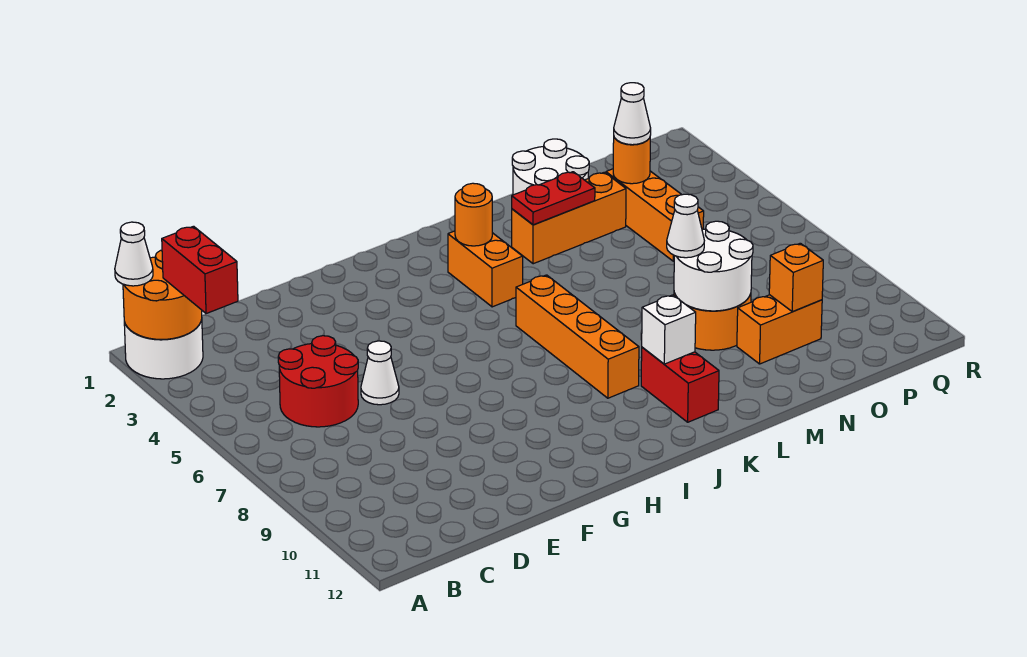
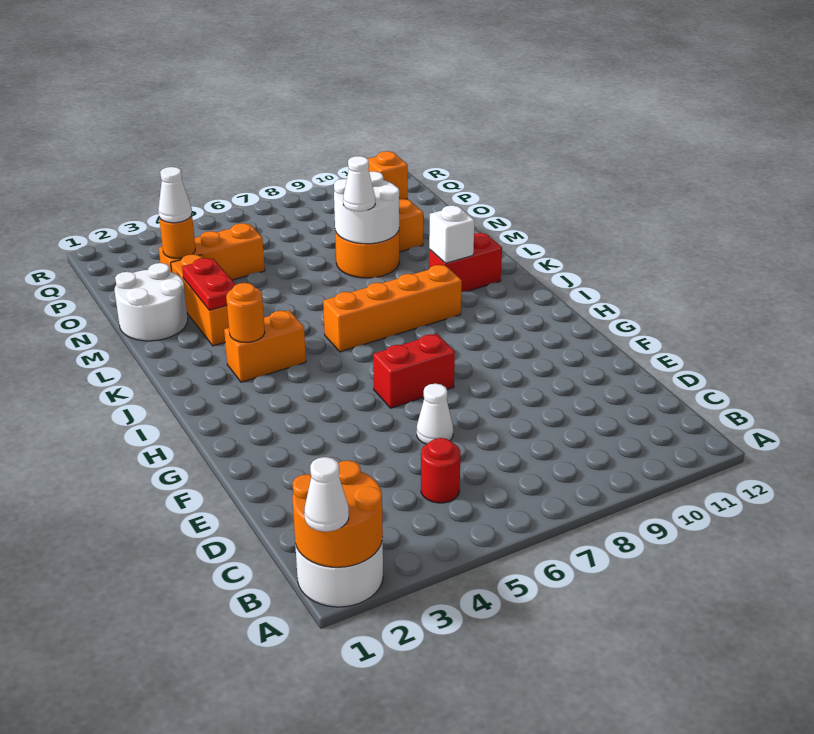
red brick B2:B3 level 3 -> red brick G6:G7 level 1
red round brick C5:D6 level 1 -> red round brick C5 level 1

